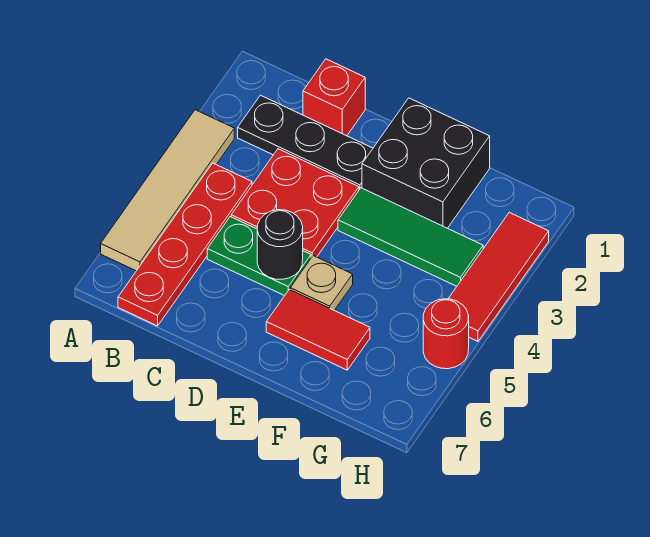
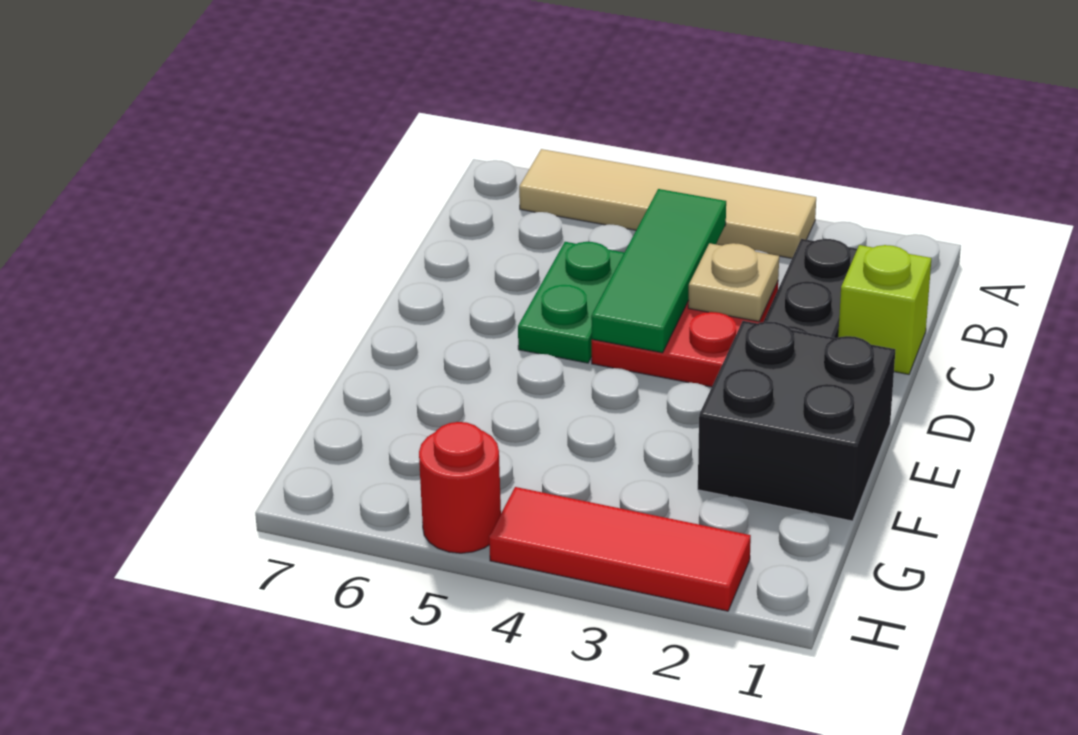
red plate B4:B7 level 1 -> none
red brick C1 level 1 -> lime brick C1 level 1
black round brick D5 level 2 -> none
green tile E3:G3 level 1 -> green tile B4:D4 level 2
tan plate E5 level 1 -> tan plate C3 level 2
red tile E6:F6 level 1 -> none

